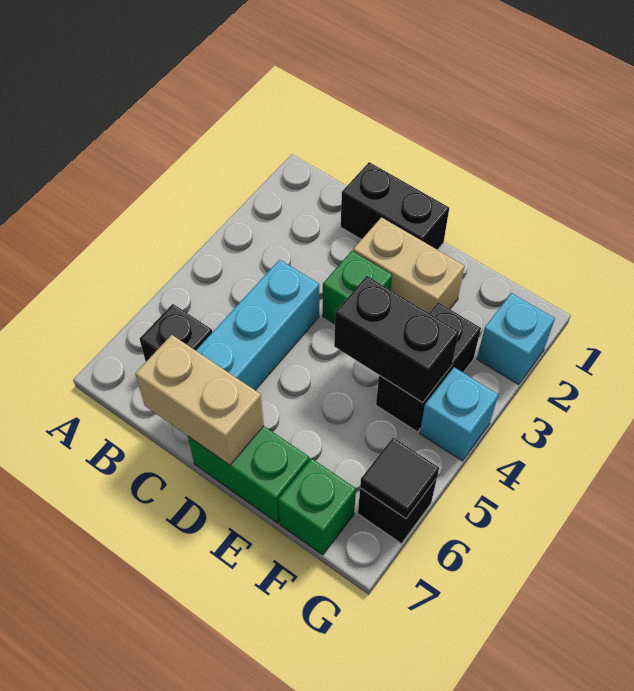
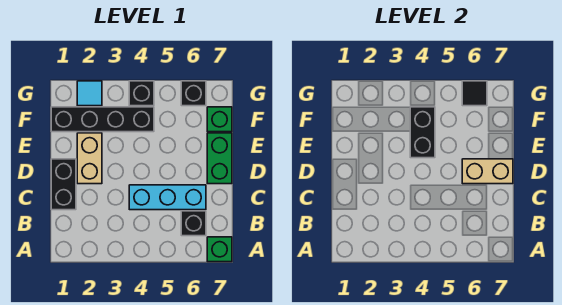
tan brick C7:D7 level 2 -> tan brick D6:D7 level 2
green brick D3 level 1 -> green brick A7 level 1
black brick F3:F4 level 1 -> black brick F1:F4 level 1
cyan brick G2 level 1 -> cyan tile G2 level 1
cyan brick G4 level 1 -> black brick G4 level 1

